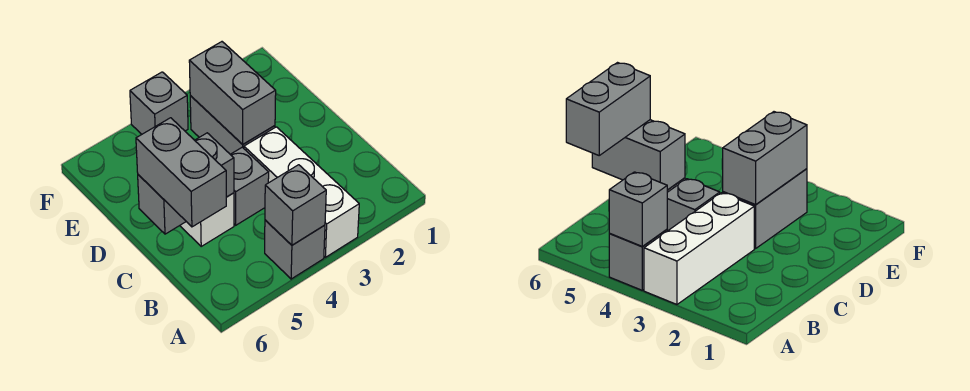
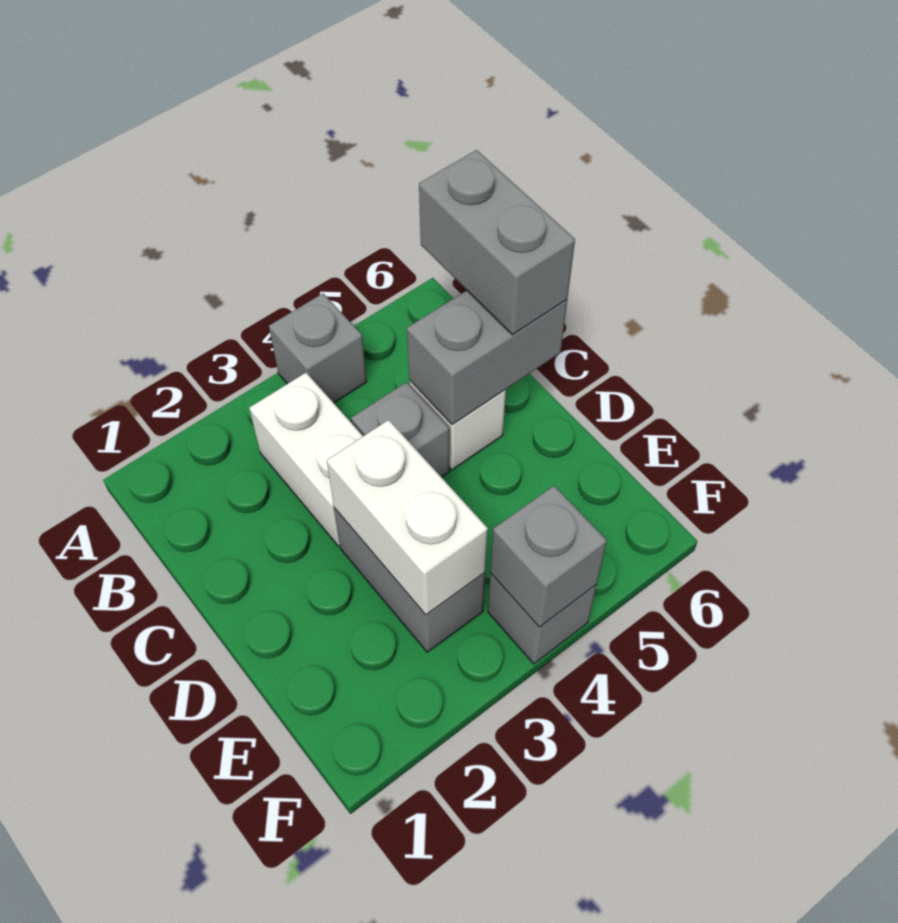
white brick A3:C3 level 1 -> white brick B3:C3 level 1
grey brick A4 level 2 -> grey brick F4 level 2
grey brick D3:E3 level 2 -> white brick D3:E3 level 2

